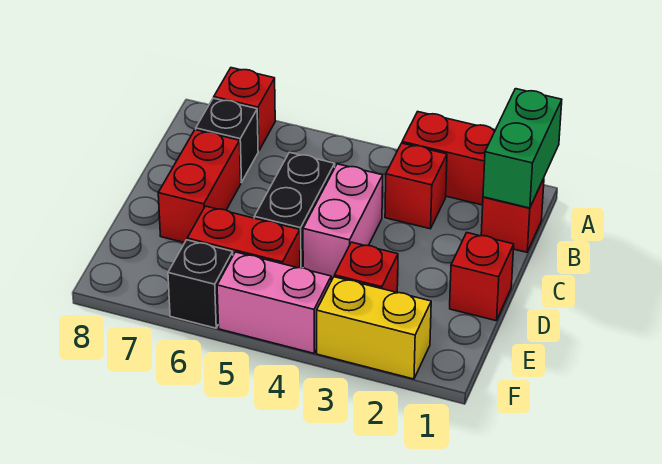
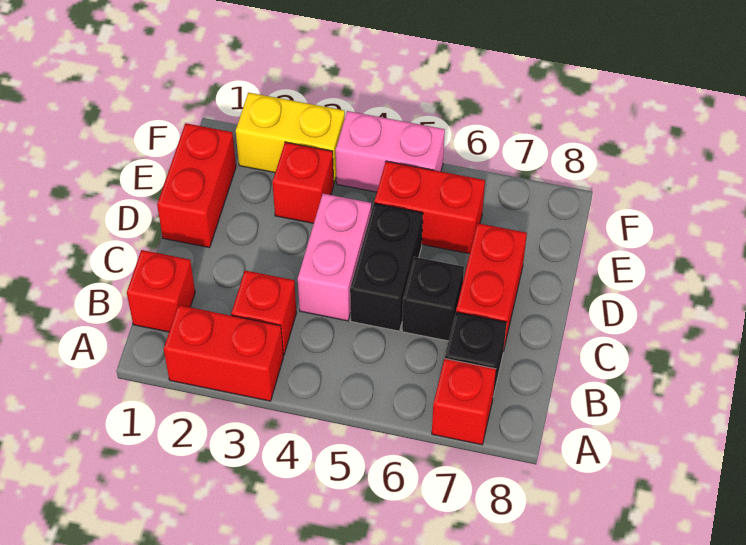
green brick A1:B1 level 2 -> none
red brick D1 level 1 -> red brick D1:E1 level 1
black brick F6 level 1 -> black brick C6 level 1

